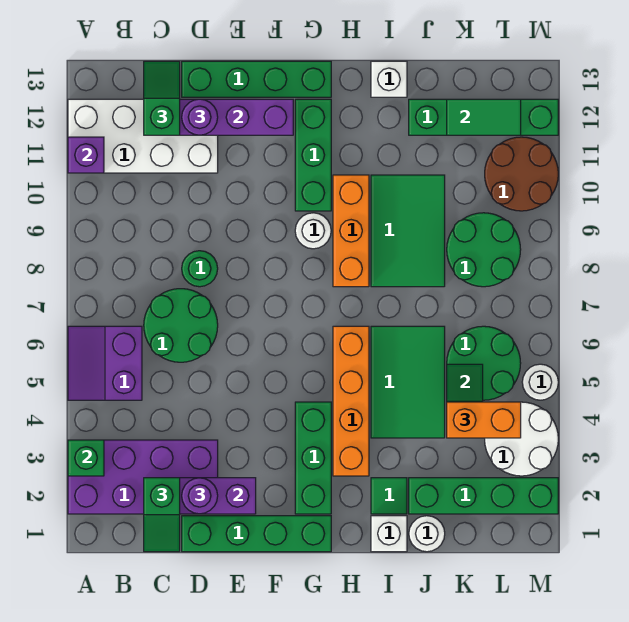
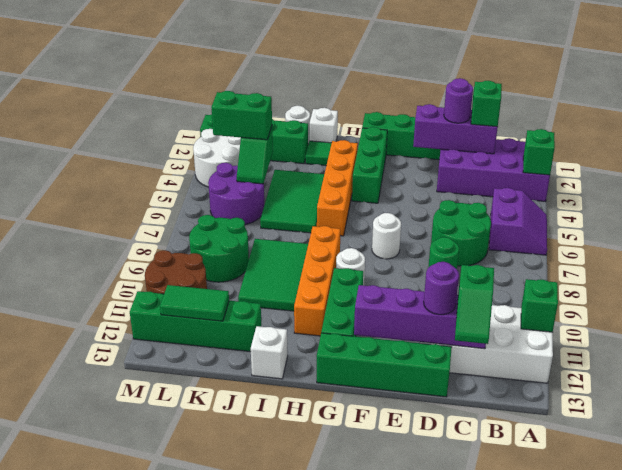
purple brick A11 level 2 -> green brick A11 level 2
orange brick H8:H10 level 1 -> orange brick H8:H11 level 1
orange brick K4:L4 level 3 -> green brick K4:L4 level 3
green round brick K5:L6 level 1 -> purple round brick K5:L6 level 1
white round brick M5 level 1 -> white round brick F7 level 1

